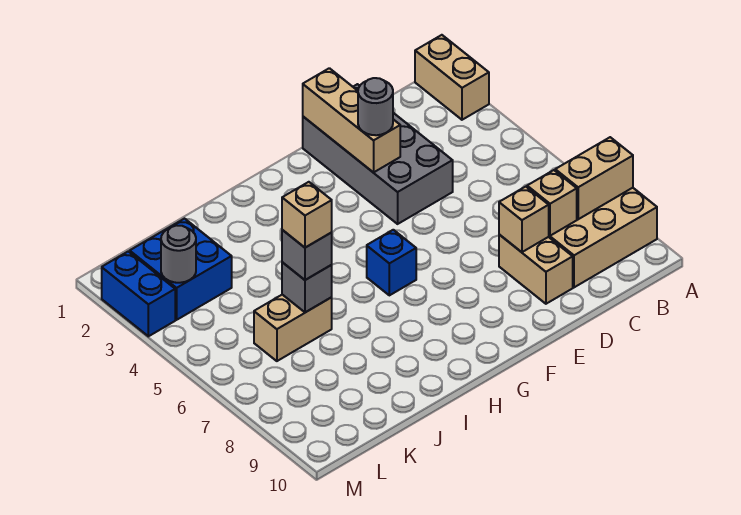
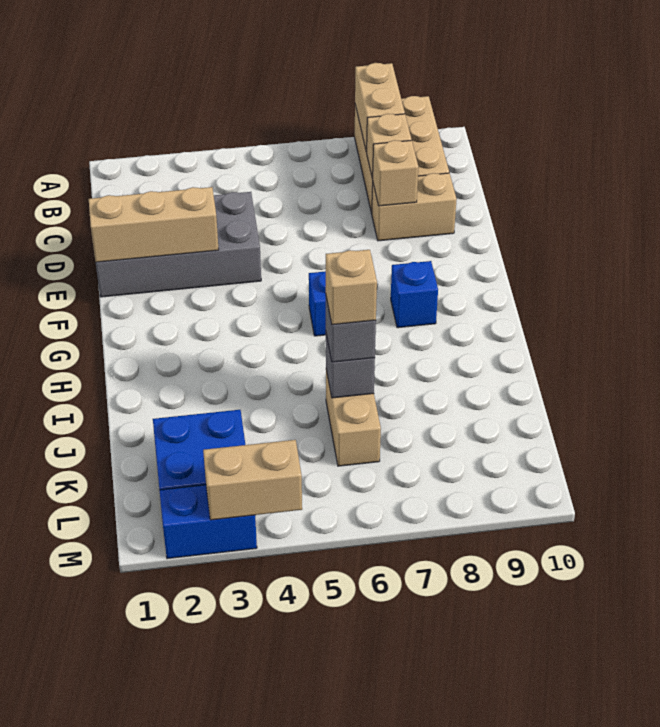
tan brick A1:A2 level 1 -> tan brick M3:M4 level 2
grey round brick E3 level 3 -> none
none -> blue brick G8 level 1
grey round brick L3 level 2 -> none

